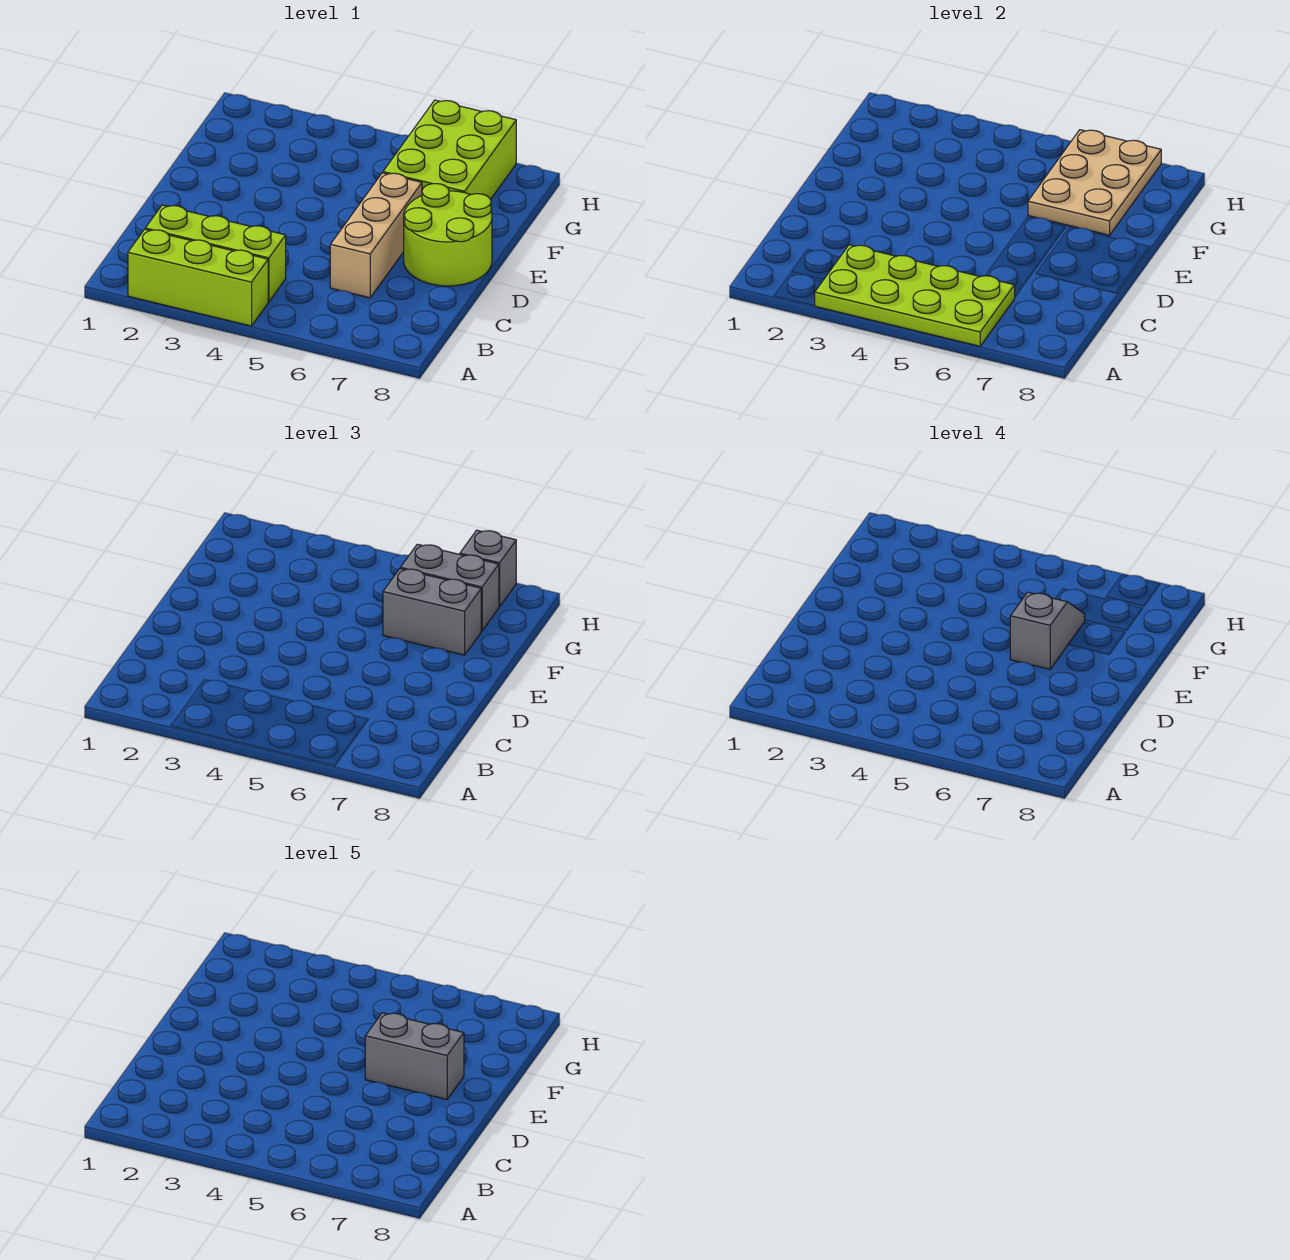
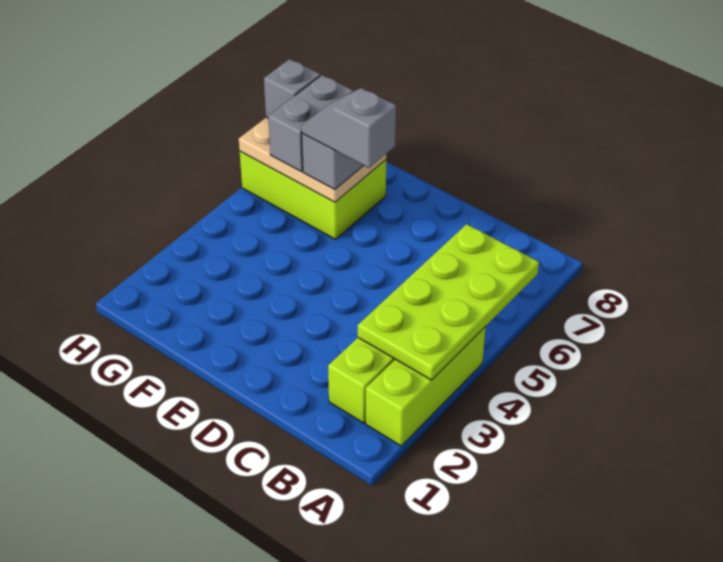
tan brick C6:E6 level 1 -> none
lime round brick D7:E8 level 1 -> none
grey brick E6:E7 level 5 -> none

